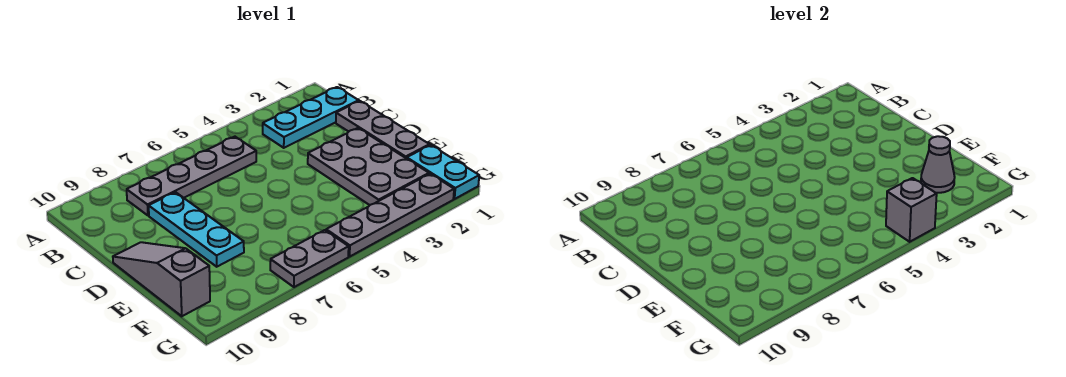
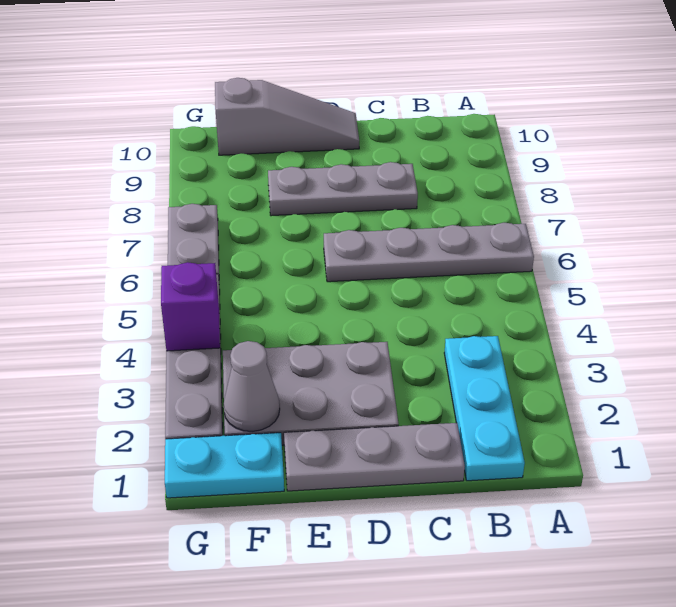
grey plate B5:B8 level 1 -> grey plate A6:D6 level 1
cyan plate C8:E8 level 1 -> grey plate C8:E8 level 1
grey brick G4 level 2 -> purple brick G4 level 2

